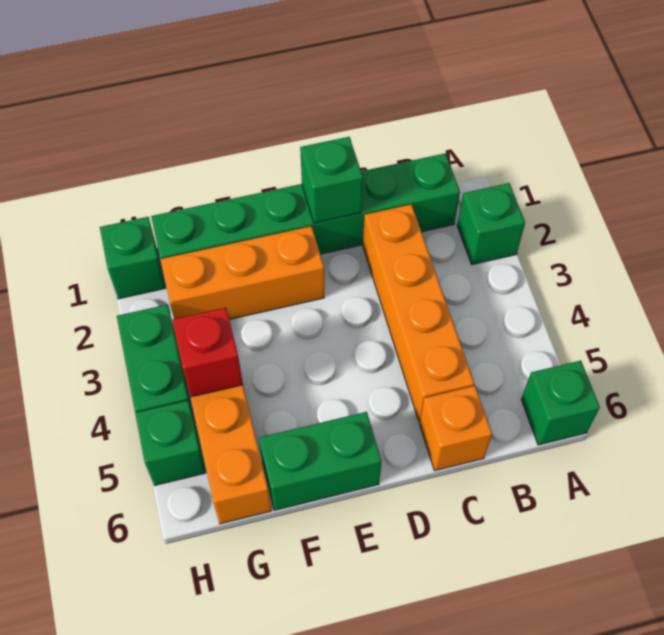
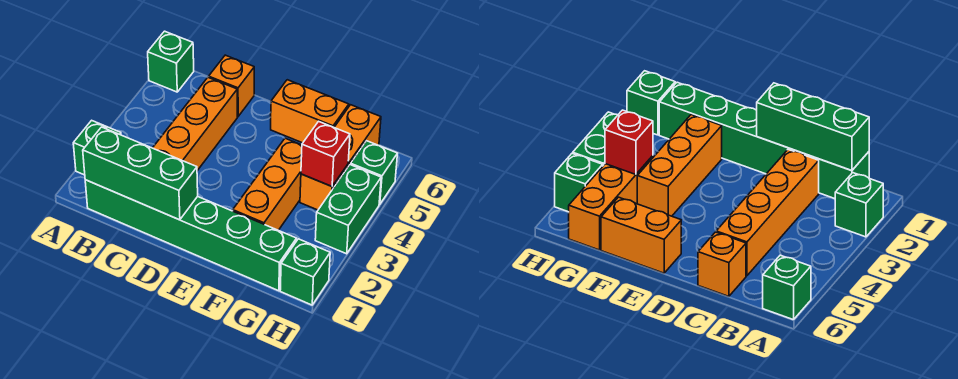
green brick D1 level 2 -> green brick B1:D1 level 2
orange brick E2:G2 level 1 -> orange brick F2:F4 level 1
green brick E6:F6 level 1 -> orange brick E6:F6 level 1

